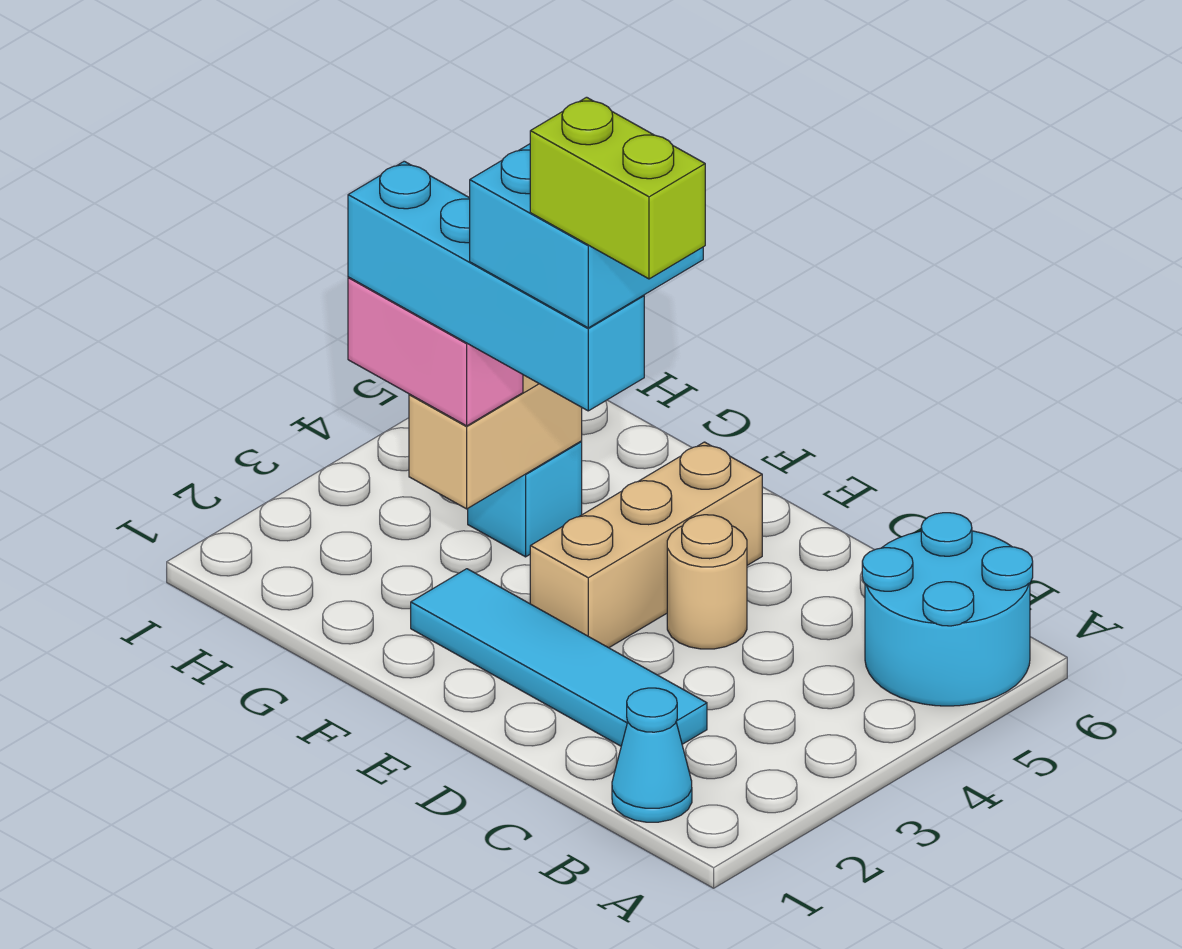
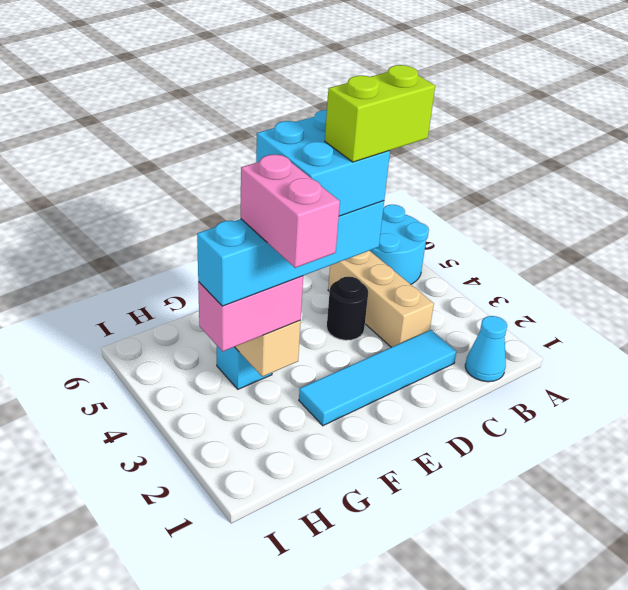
tan round brick D4 level 1 -> black round brick D4 level 1
tan brick E3:E5 level 1 -> tan brick C3:C5 level 1
none -> pink brick G2:G3 level 5

